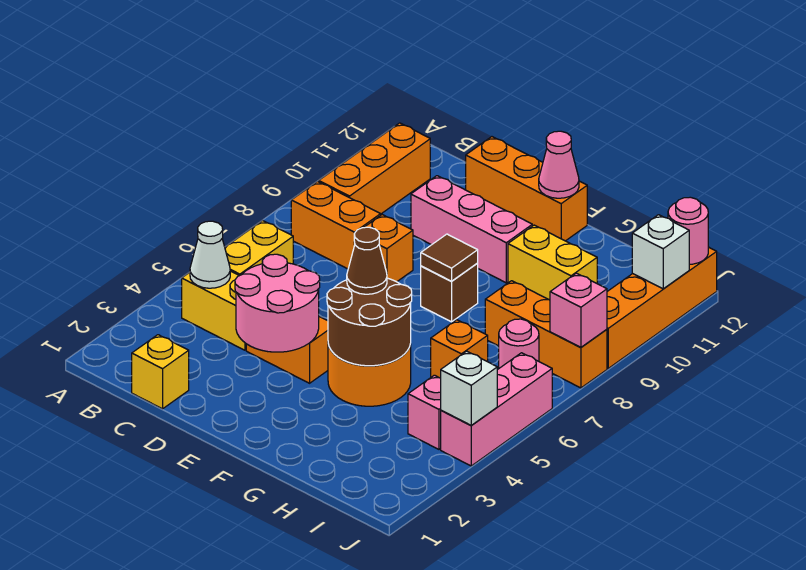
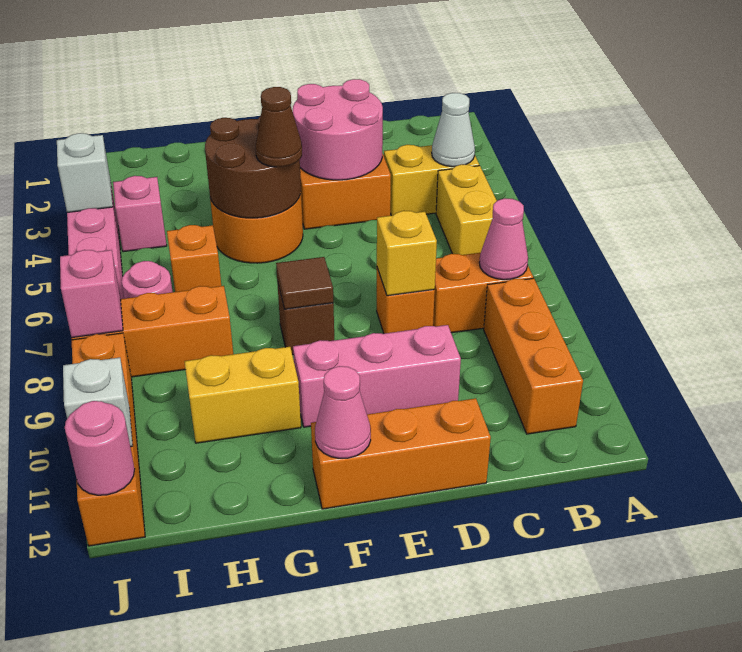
none -> pink cone B8 level 2
yellow brick C1 level 1 -> yellow brick D8 level 2

